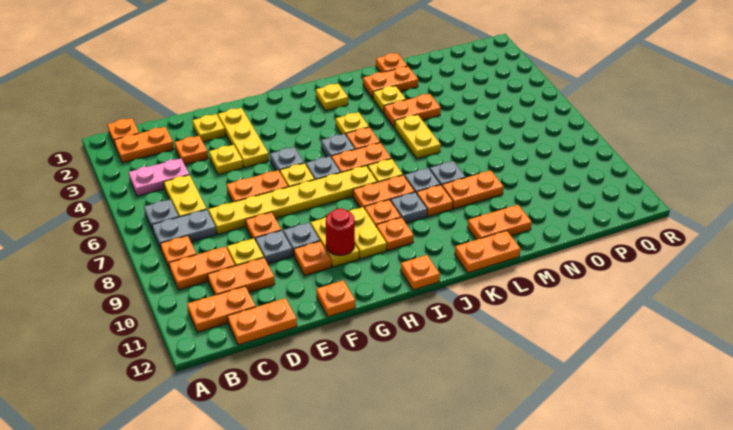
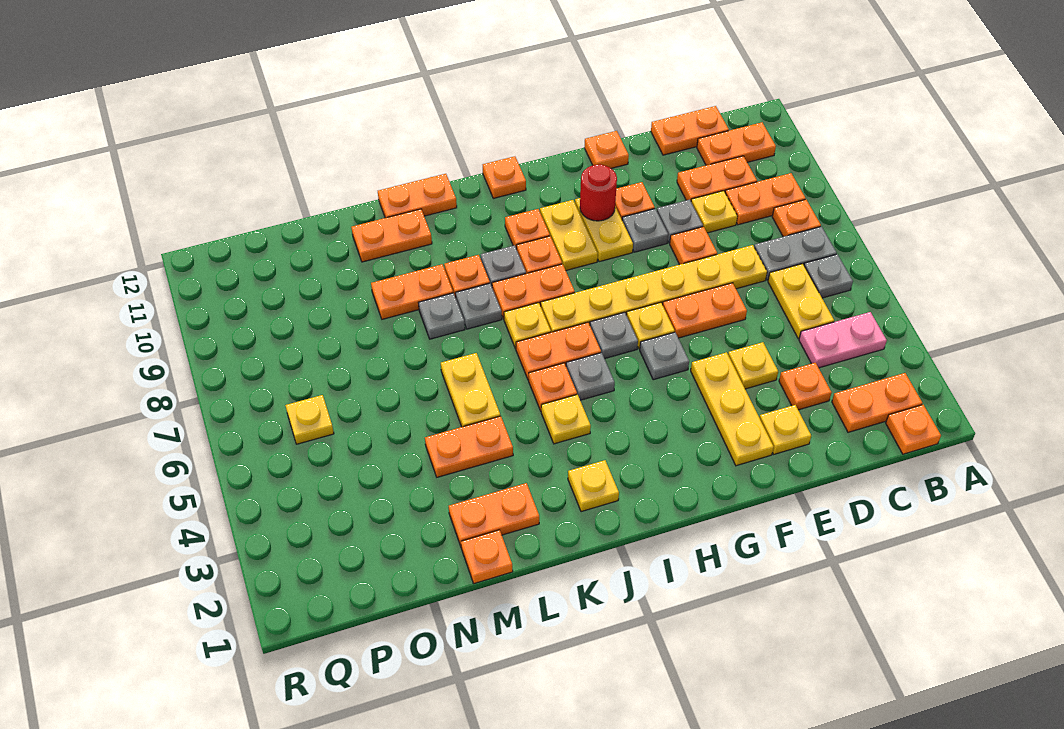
yellow plate L3 level 1 -> yellow plate P6 level 1

